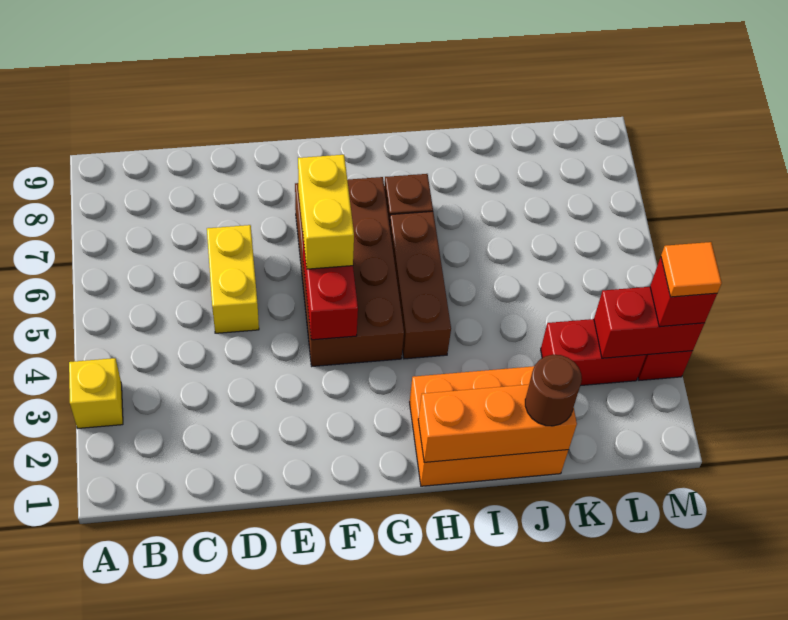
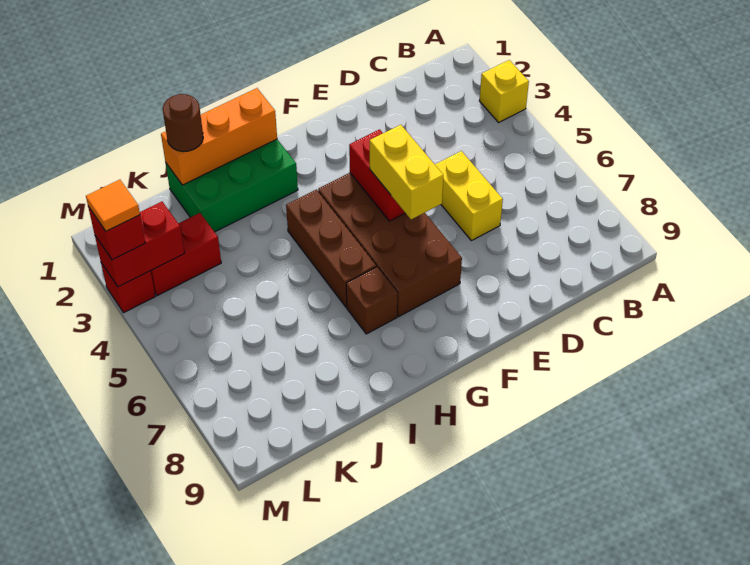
orange brick H1:J2 level 1 -> green brick H1:J2 level 1

